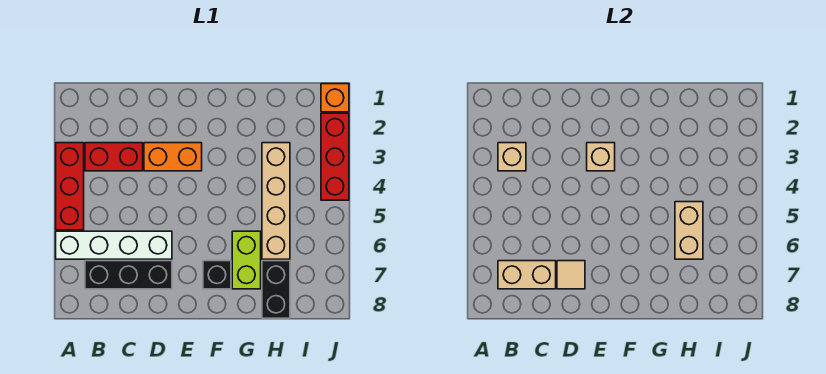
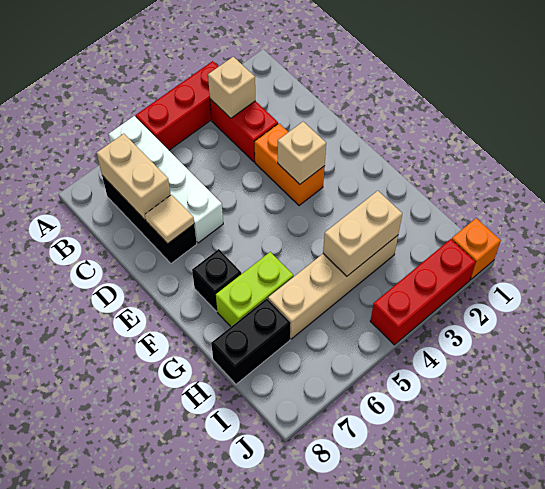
tan brick H5:H6 level 2 -> tan brick H3:H4 level 2

